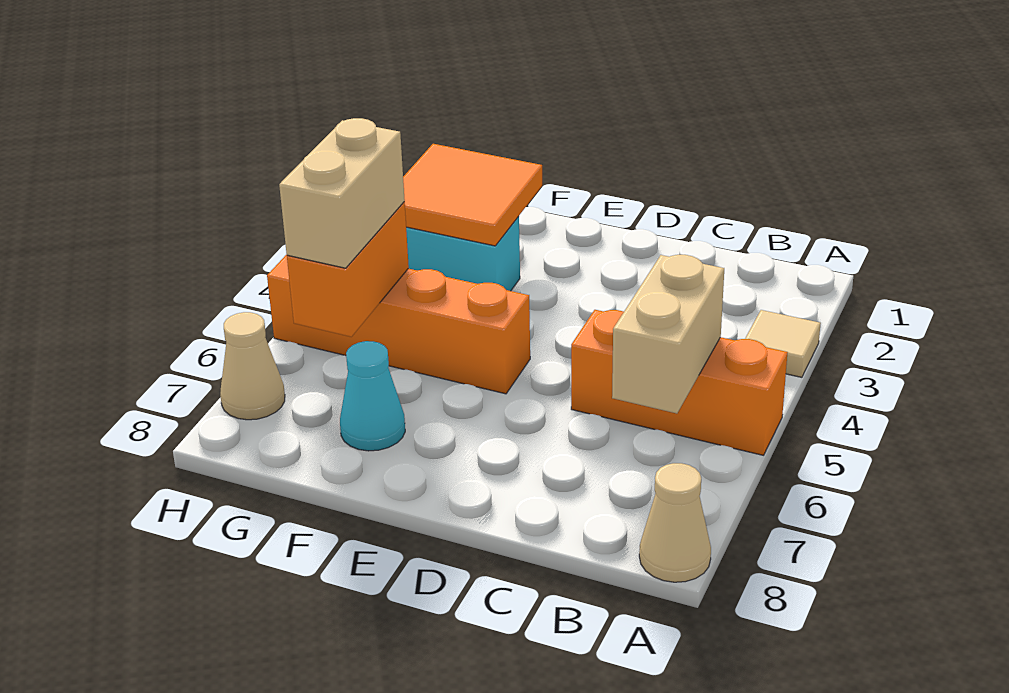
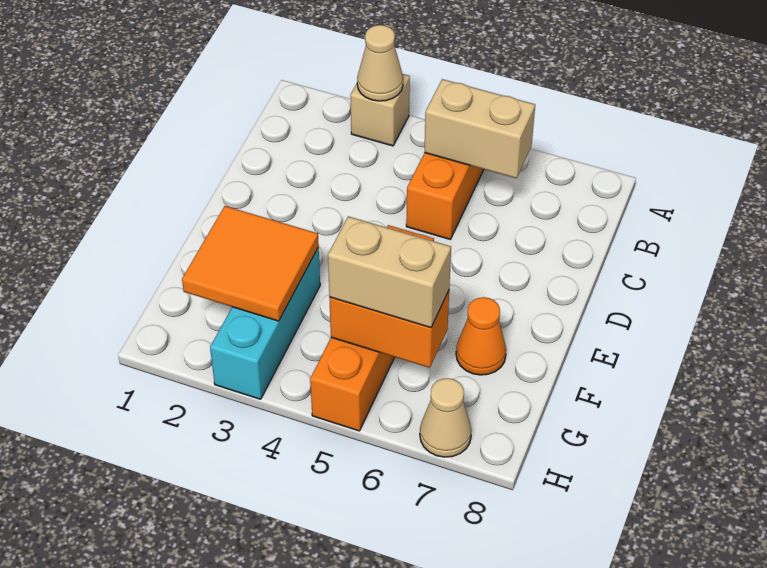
tan tile A3 level 1 -> tan brick A3 level 1
tan cone A8 level 1 -> tan cone A3 level 2
cyan cone F7 level 1 -> orange cone F7 level 1

